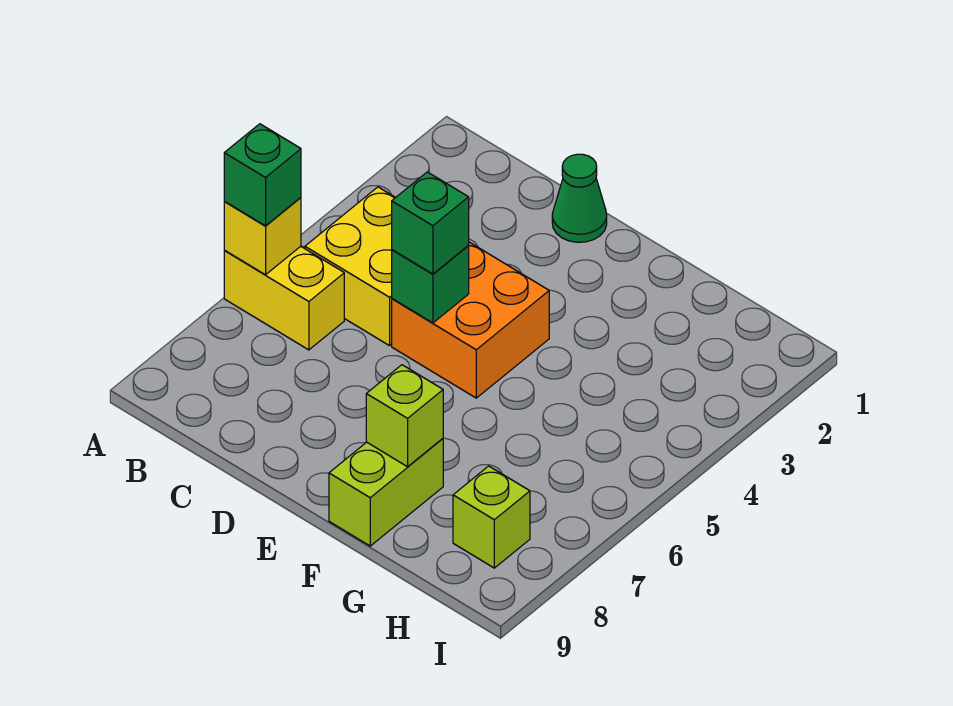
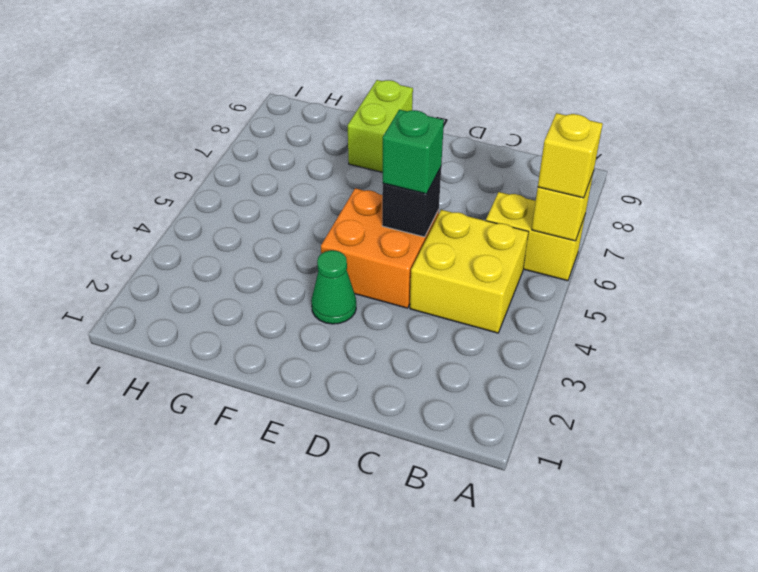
green brick A6 level 3 -> yellow brick A6 level 3
green cone D1 level 1 -> green cone E3 level 1
green brick D5 level 2 -> black brick D5 level 2
lime brick F8 level 2 -> none
lime brick H8 level 1 -> none

